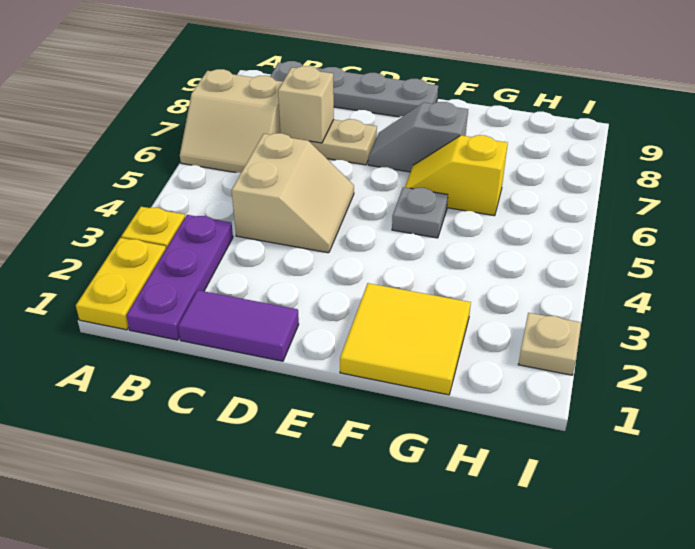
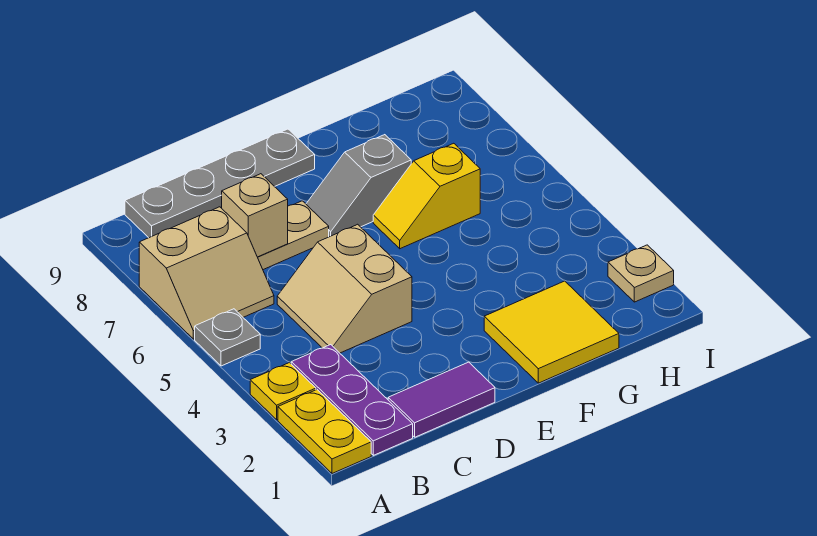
tan slope C4:D5 level 1 top C -> tan slope C4:D5 level 1 top D
grey plate F5 level 1 -> grey plate A5 level 1

